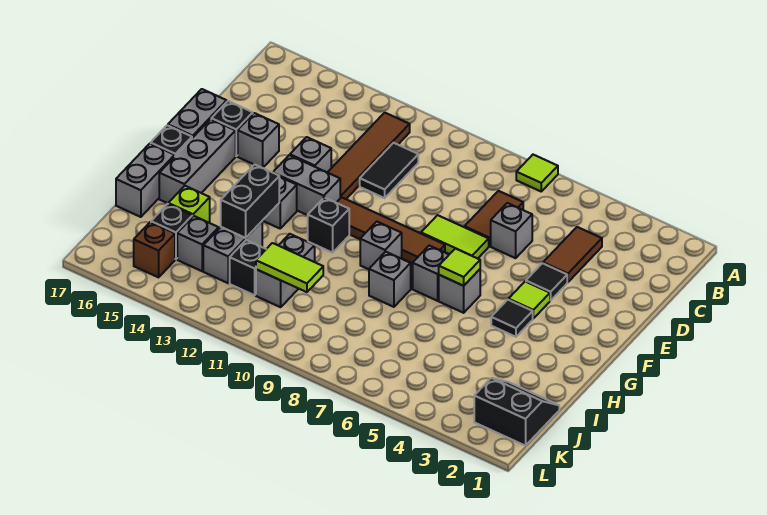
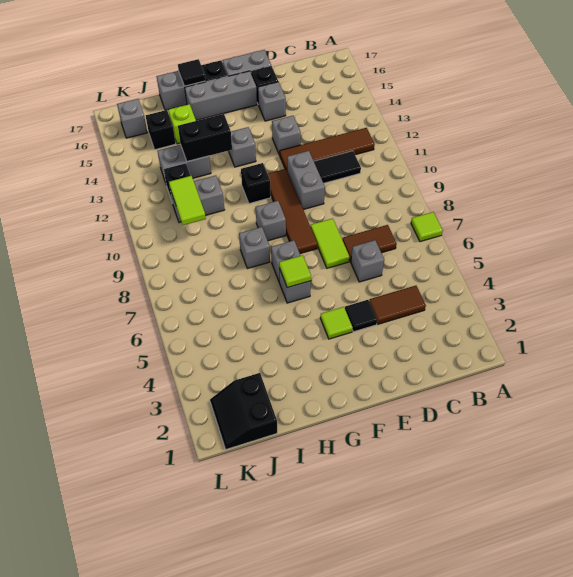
grey brick F12:F13 level 1 -> grey brick E10:E11 level 1
black tile G4 level 1 -> black tile H17 level 2
black slope J1:K2 level 1 top K -> black slope J1:K2 level 1 top J
grey brick J14 level 1 -> grey brick K16 level 1
brown brick K15 level 1 -> none

